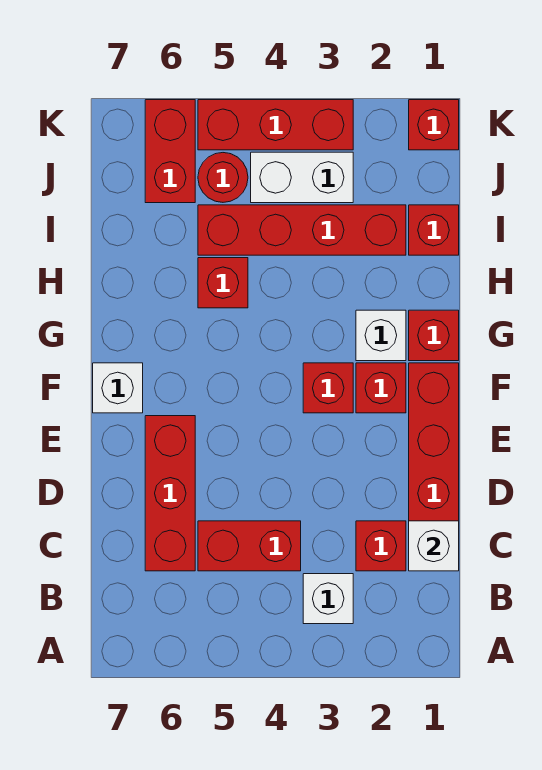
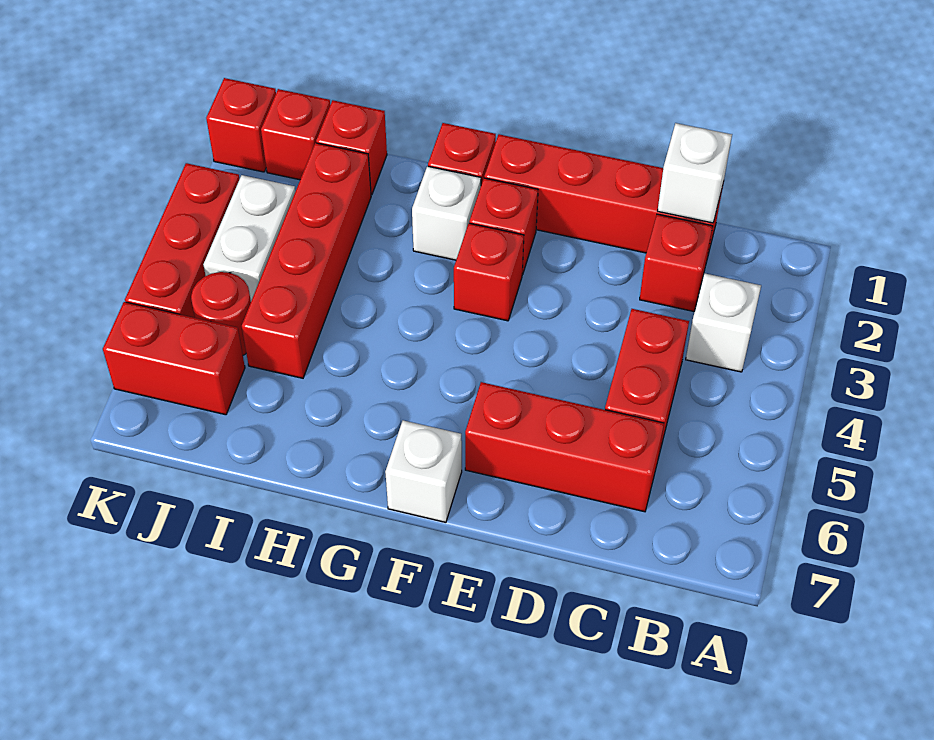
red brick H5 level 1 -> red brick J1 level 1

